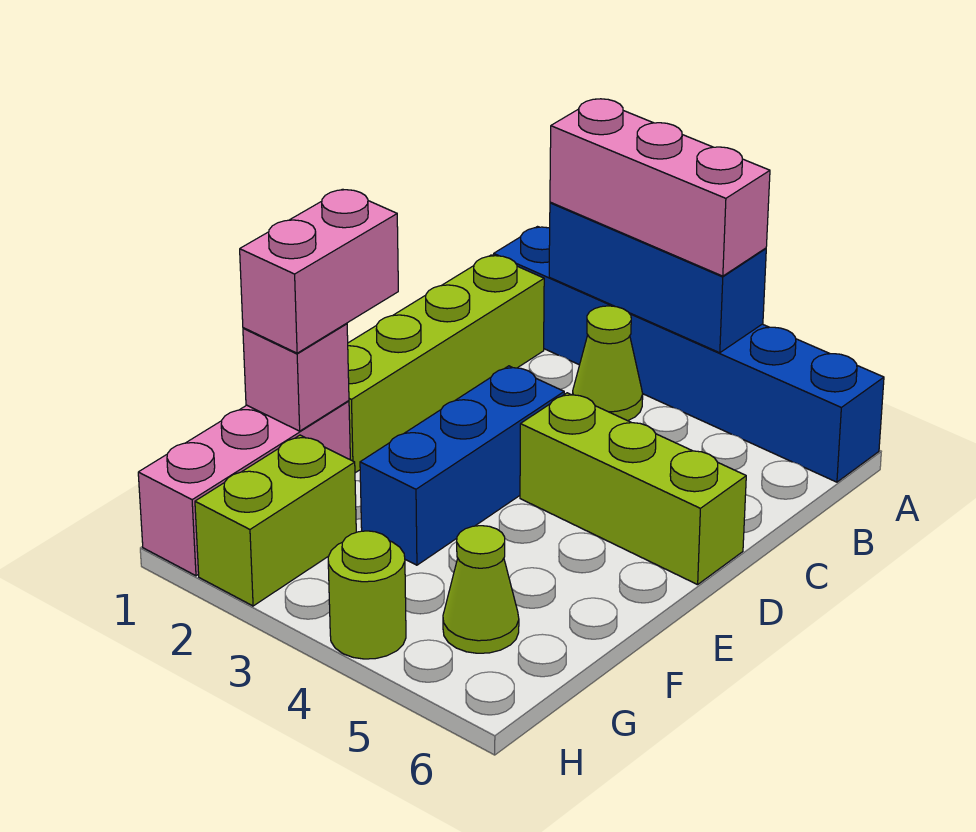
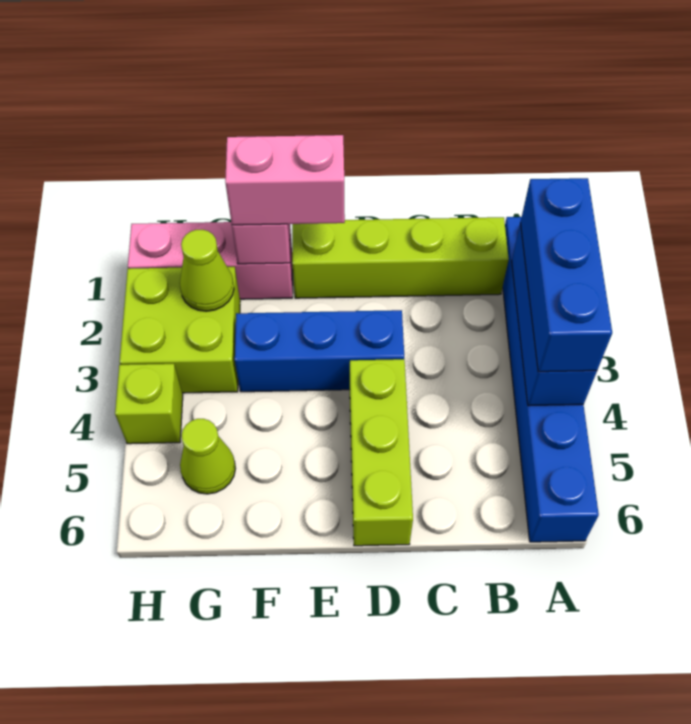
pink brick A2:A4 level 3 -> blue brick A2:A4 level 3
lime cone B3 level 1 -> lime cone G2 level 2
lime brick G2:H2 level 1 -> lime brick G2:H3 level 1
lime round brick H4 level 1 -> lime brick H4 level 1

